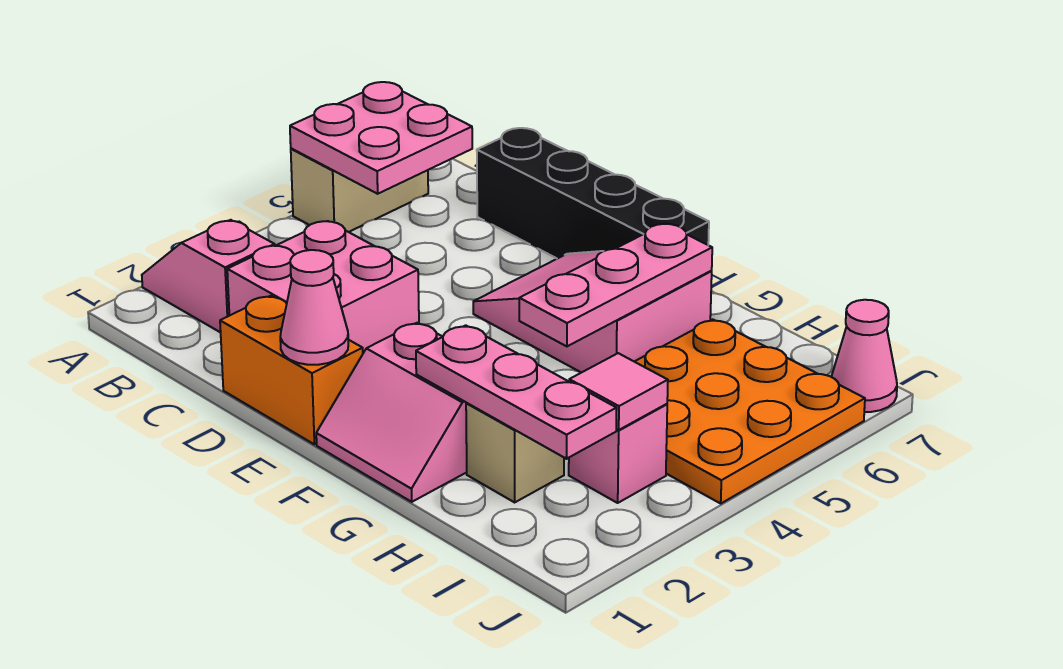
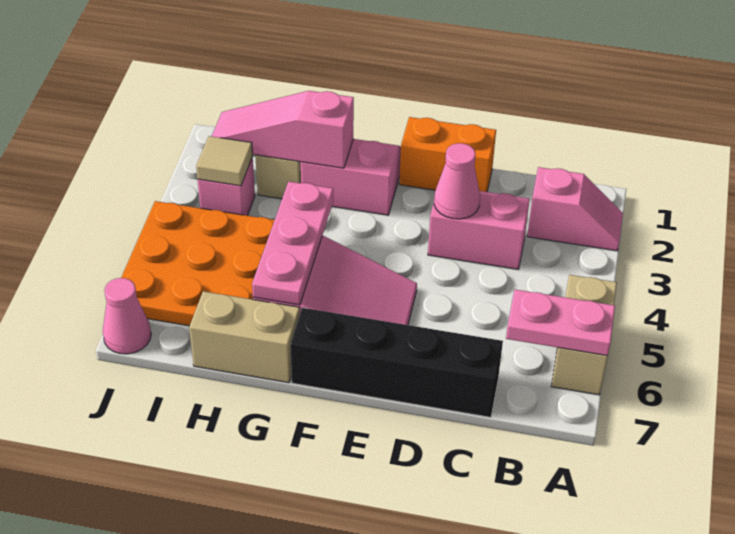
pink plate A5:B6 level 2 -> pink plate A6:B6 level 2
pink brick C2:D3 level 1 -> pink brick C3:D3 level 1
pink cone E1 level 2 -> pink cone D3 level 2
pink plate G2:I2 level 2 -> pink slope G2:I2 level 2 top G
none -> tan brick G7:H7 level 1
pink tile I3 level 2 -> tan tile I3 level 2

